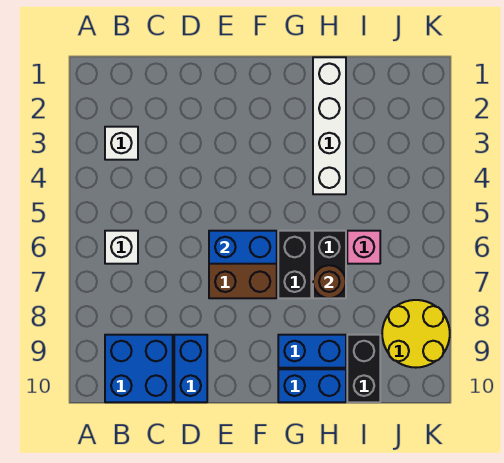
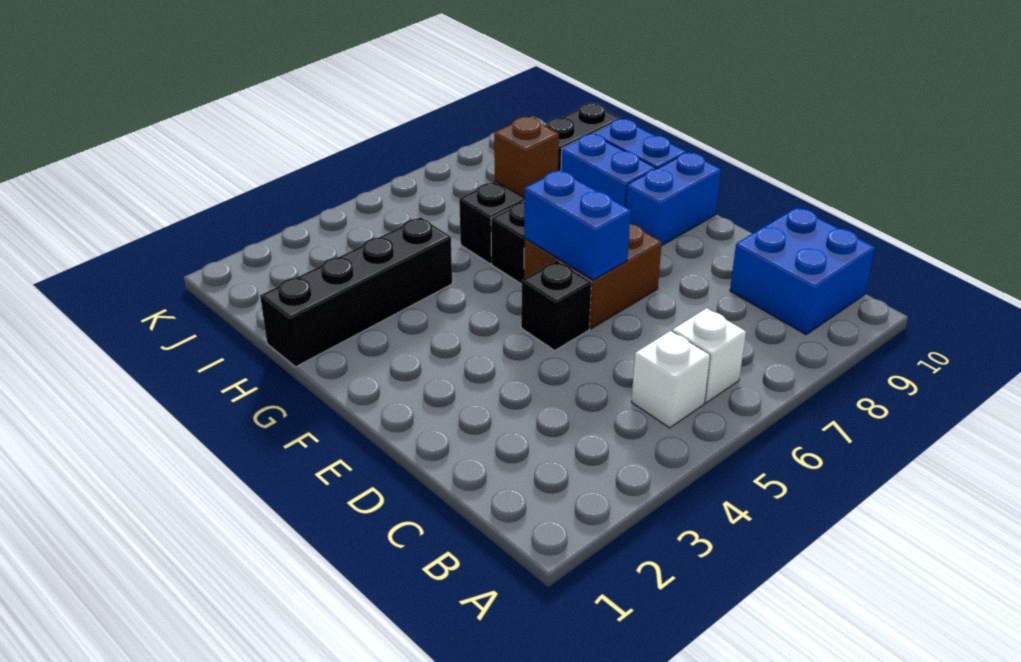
white brick B3 level 1 -> white brick B5 level 1
blue brick D9:D10 level 1 -> blue brick F9:F10 level 1
none -> black brick E5 level 1
white brick H1:H4 level 1 -> black brick H1:H4 level 1
brown round brick H7 level 2 -> brown brick H7 level 2
pink brick I6 level 1 -> none
yellow round brick J8:K9 level 1 -> none

